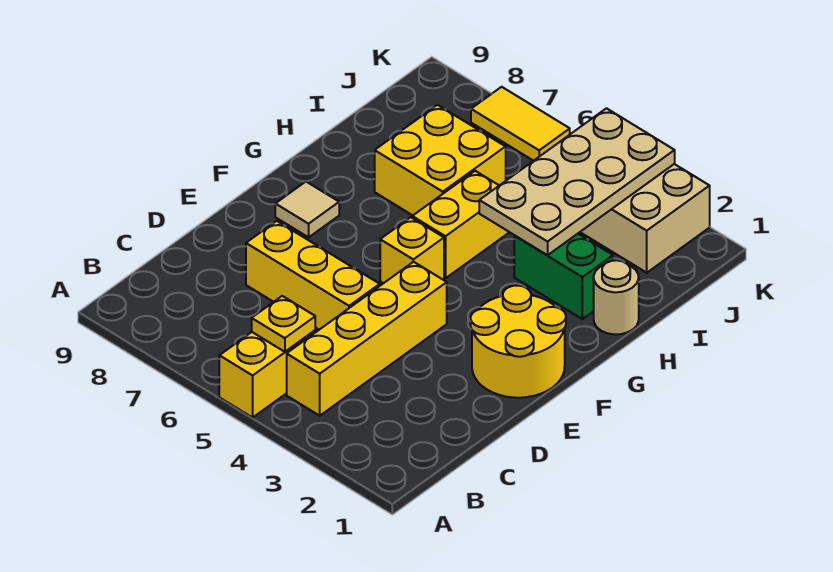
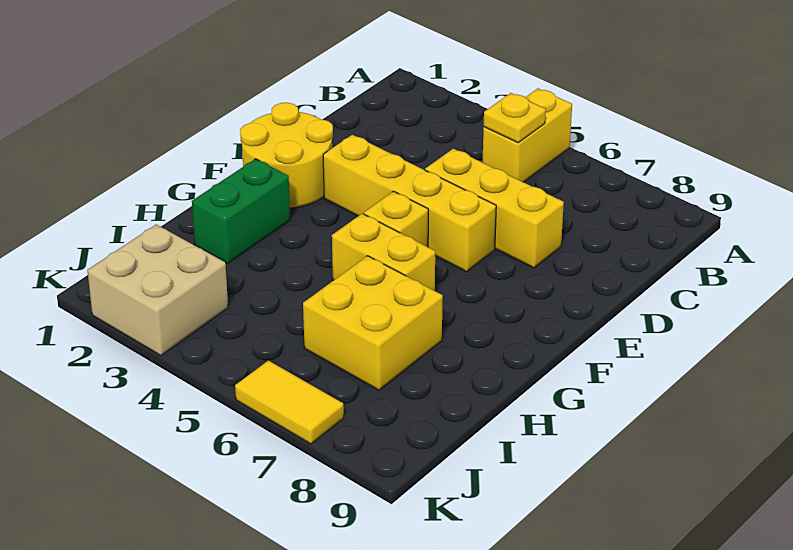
yellow brick B4:E4 level 1 -> yellow brick E3:E6 level 1
tan tile F8 level 1 -> none
yellow brick G5:H5 level 1 -> yellow brick G5:G6 level 1
tan round brick H1 level 1 -> none
green brick H2:H3 level 1 -> green brick G2:H2 level 1
tan plate H3:K4 level 2 -> none

